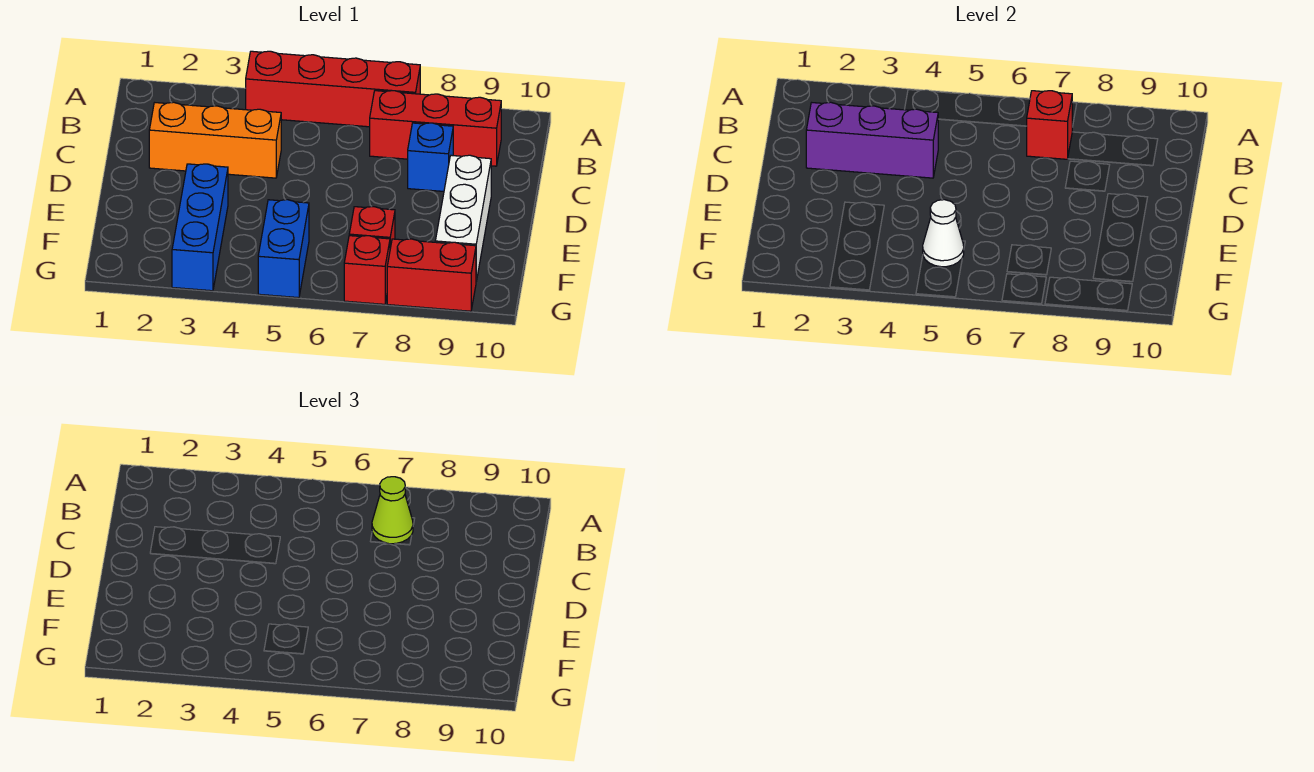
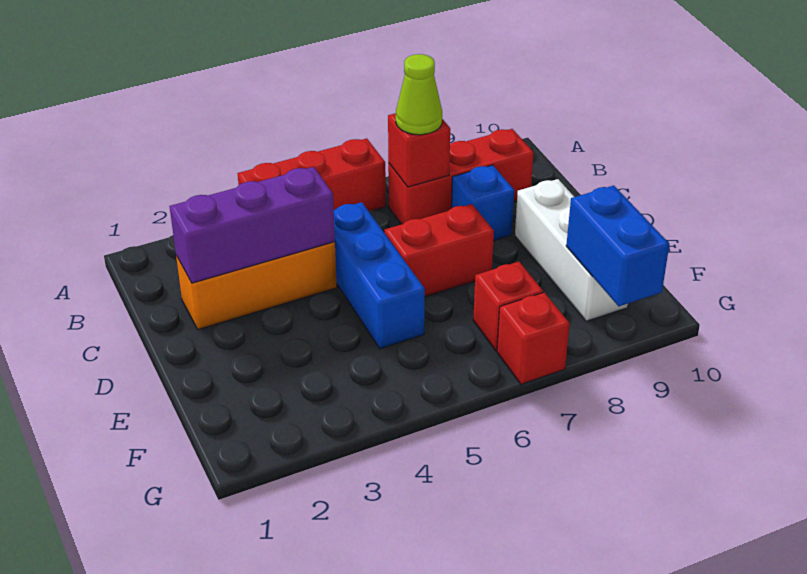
red brick A4:A7 level 1 -> red brick A4:A6 level 1
blue brick E3:G3 level 1 -> blue brick C5:E5 level 1
blue brick F5:G5 level 1 -> blue brick F9:G9 level 2
white cone F5 level 2 -> none
red brick G8:G9 level 1 -> red brick D6:D7 level 1

